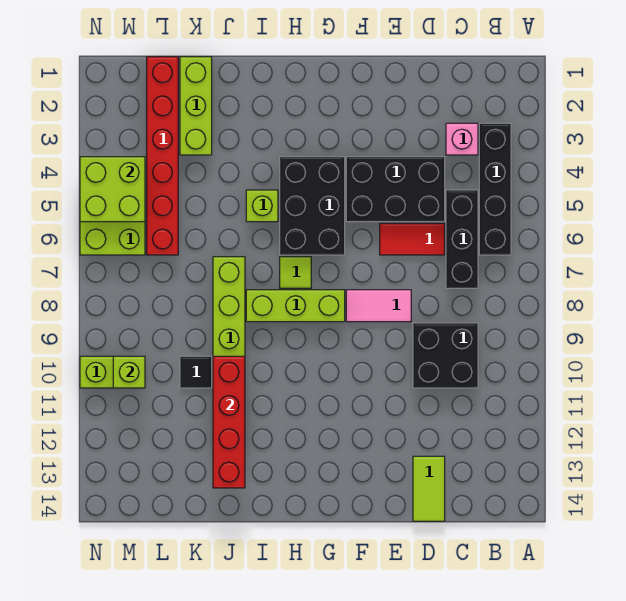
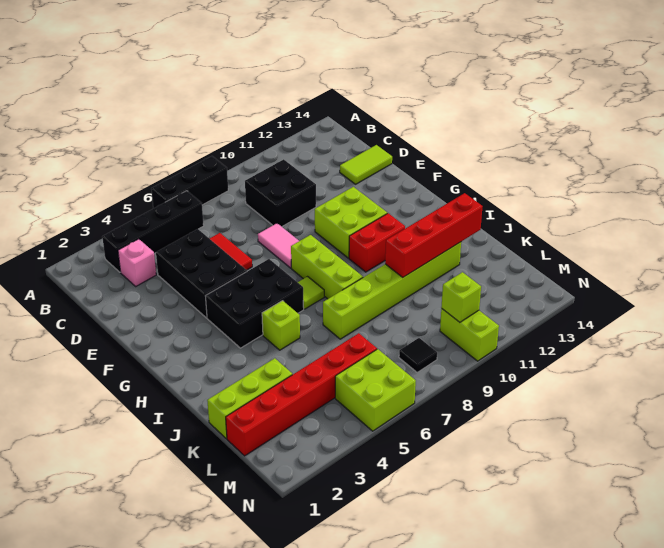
black brick C5:C7 level 1 -> black brick A6:A8 level 1
none -> red brick H10:H11 level 1
black tile K10 level 1 -> black tile M8 level 1
lime brick M4:N5 level 2 -> lime brick F10:G11 level 1

